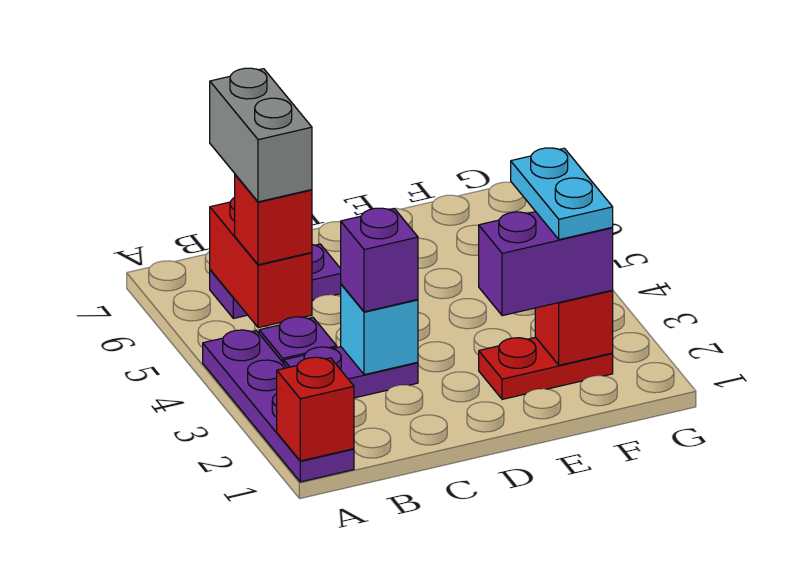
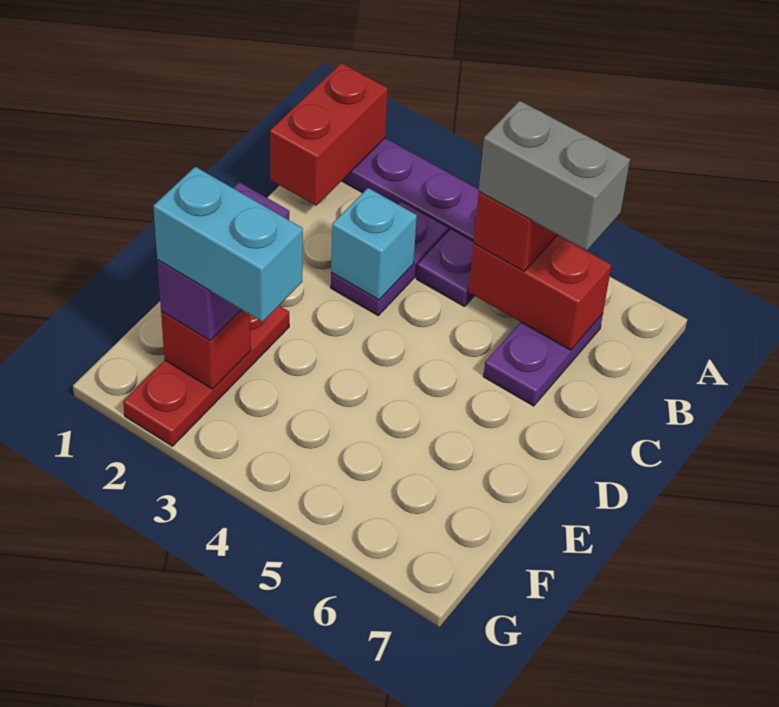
red brick A1 level 2 -> red brick A1:B1 level 2
purple brick C3 level 3 -> none
red plate E2:F2 level 1 -> red plate E2:G2 level 1
cyan plate F2:F3 level 4 -> cyan brick F2:F3 level 4

